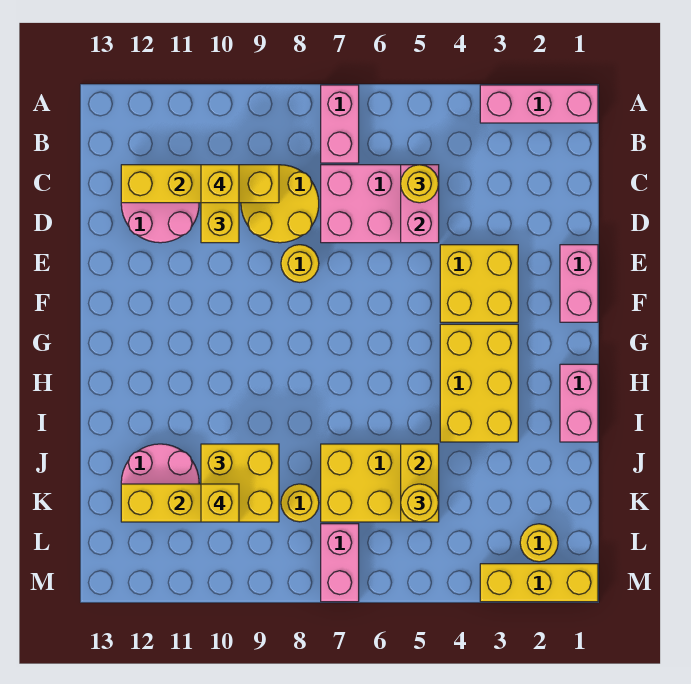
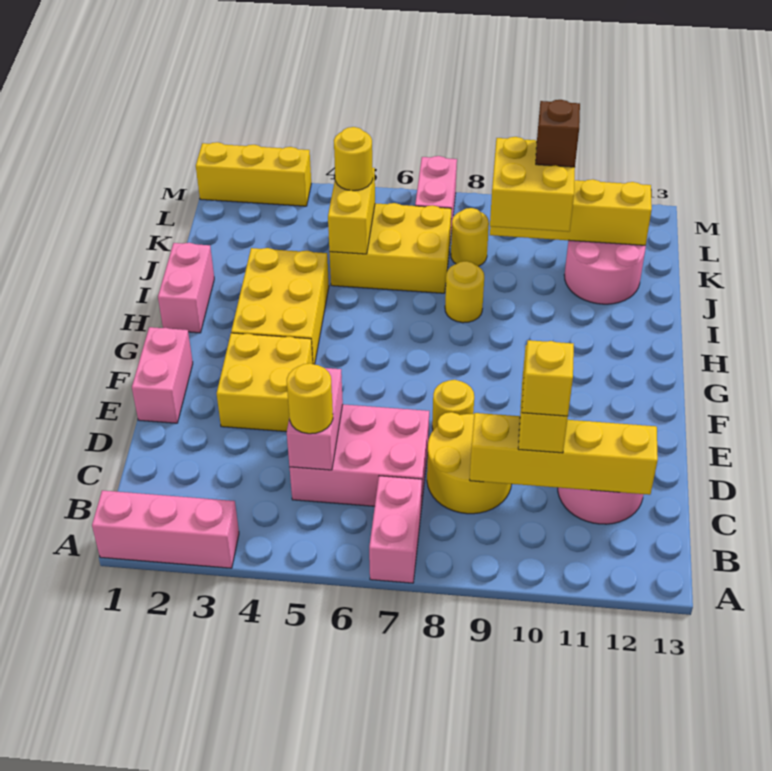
yellow brick K10 level 4 -> brown brick K10 level 4
yellow round brick L2 level 1 -> yellow round brick I8 level 1

